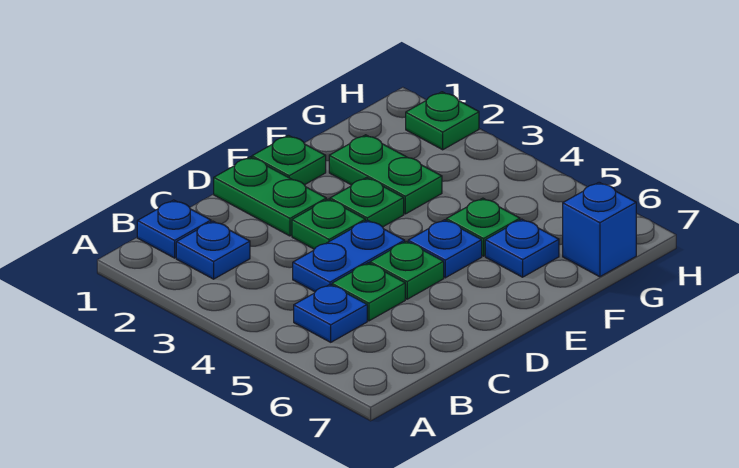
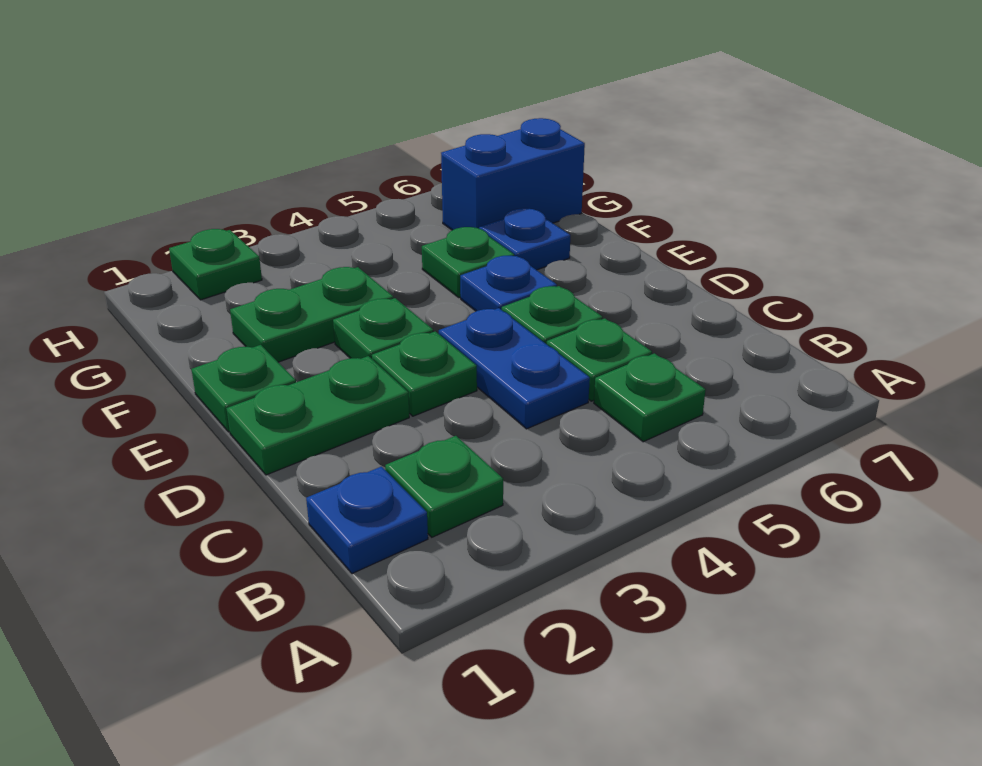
blue plate B2 level 1 -> green plate B2 level 1
blue plate B5 level 1 -> green plate B5 level 1
blue brick G7 level 1 -> blue brick G6:G7 level 1

